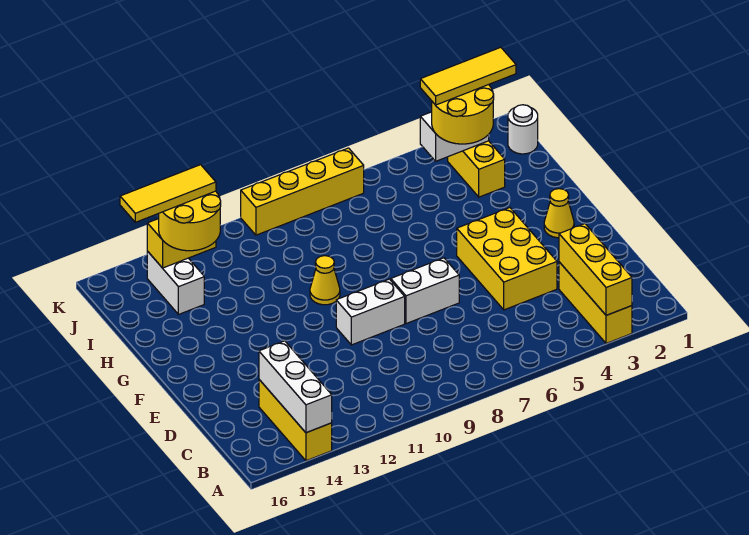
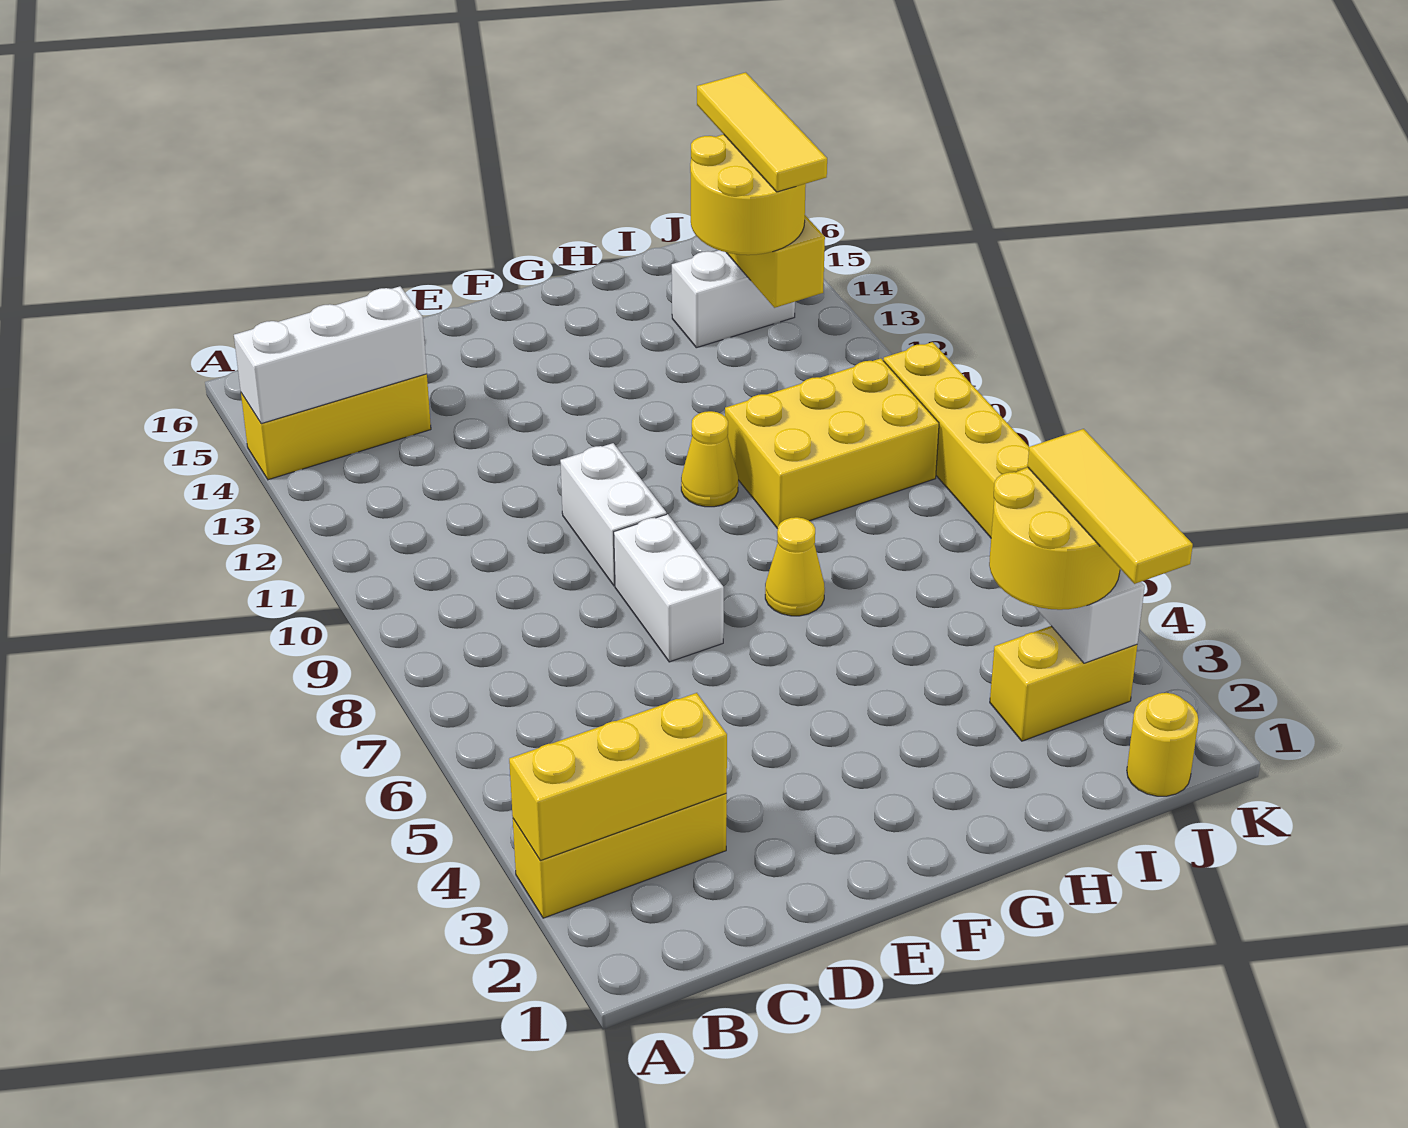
yellow brick D4:F5 level 1 -> yellow brick H9:J10 level 1
yellow cone F2 level 1 -> yellow cone G7 level 1
white round brick J1 level 1 -> yellow round brick J1 level 1

